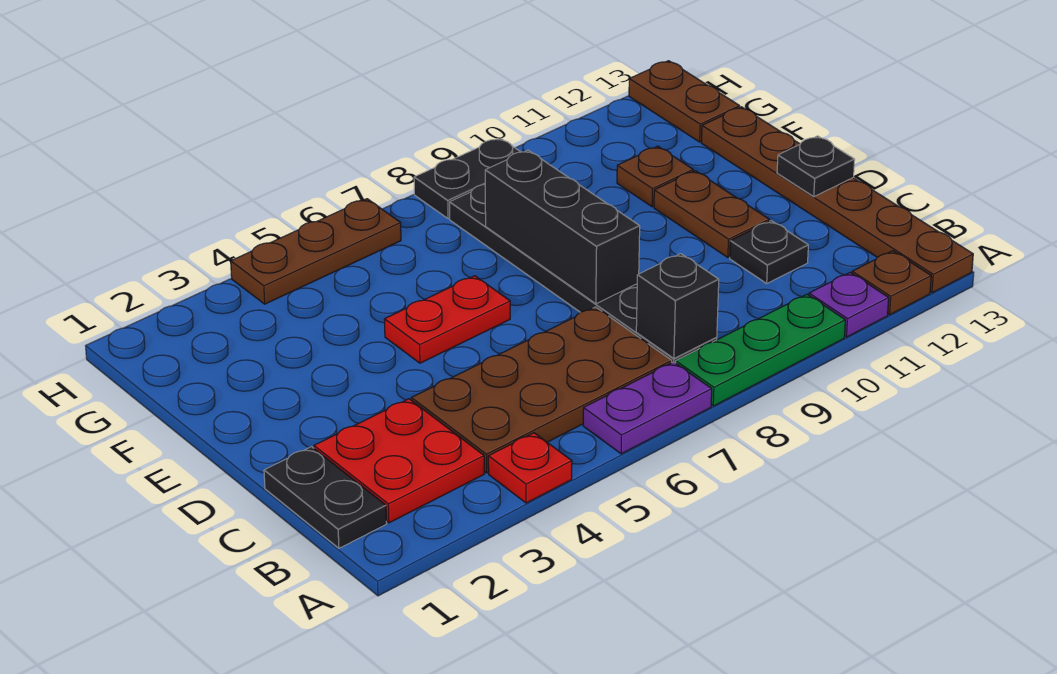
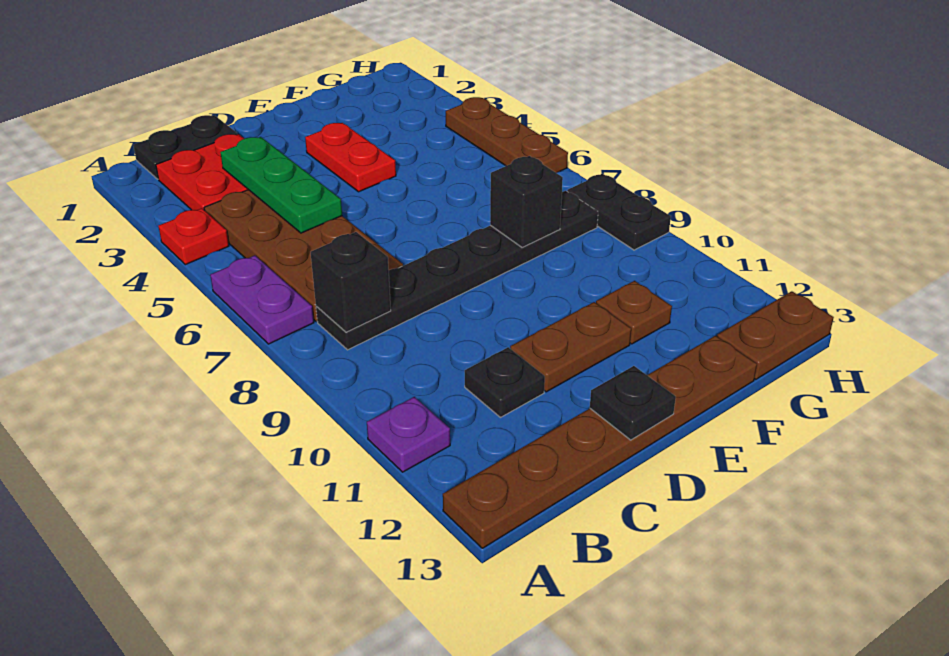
green plate A8:A10 level 1 -> green plate C3:C5 level 2
brown plate A12 level 1 -> none
black brick D8:F8 level 2 -> black brick F8 level 2
red plate E5:E6 level 1 -> red plate E3:E4 level 1

